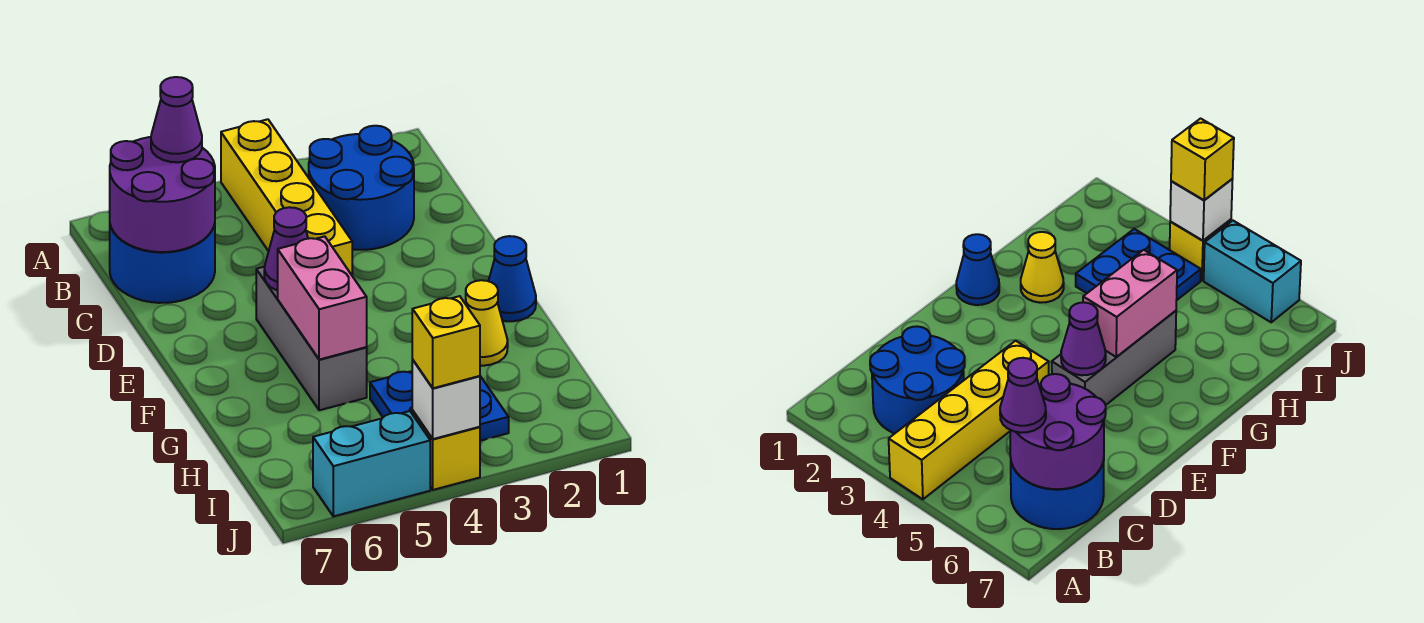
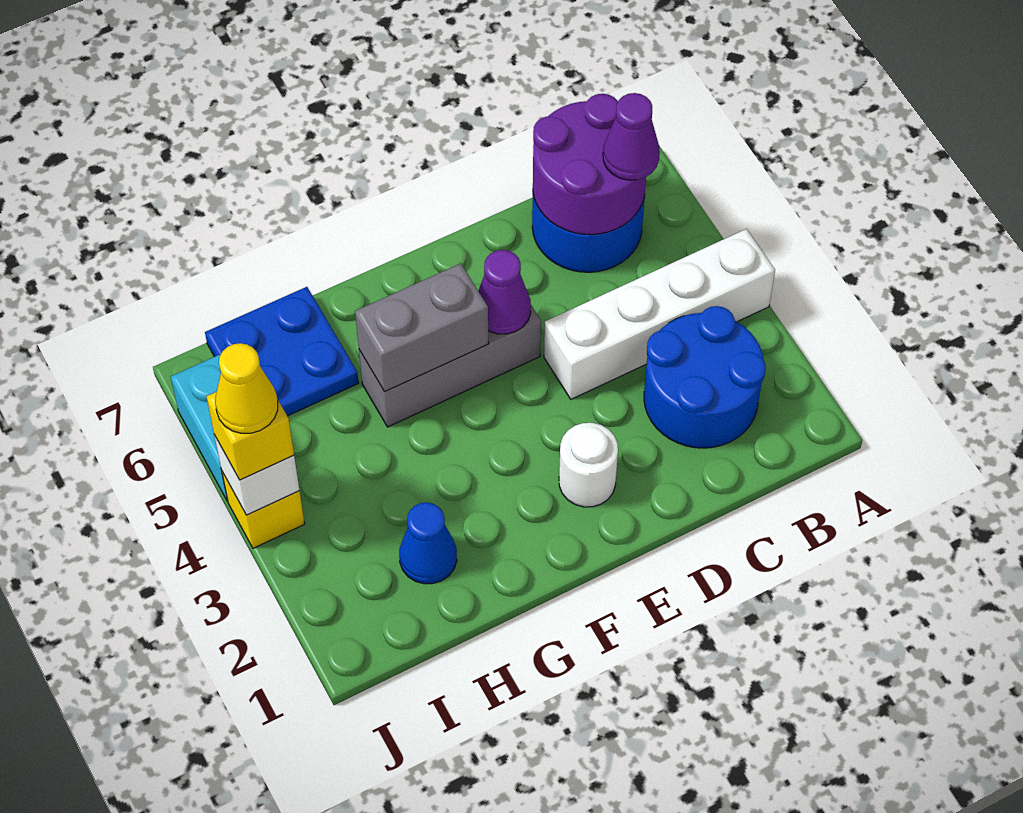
yellow brick A4:D4 level 1 -> white brick A4:D4 level 1
none -> white round brick E2 level 1
blue cone F1 level 1 -> blue cone H2 level 1
pink brick F5:G5 level 2 -> grey brick F5:G5 level 2
yellow cone G2 level 1 -> yellow cone J4 level 4
blue plate H3:I4 level 1 -> blue plate H6:I7 level 1

